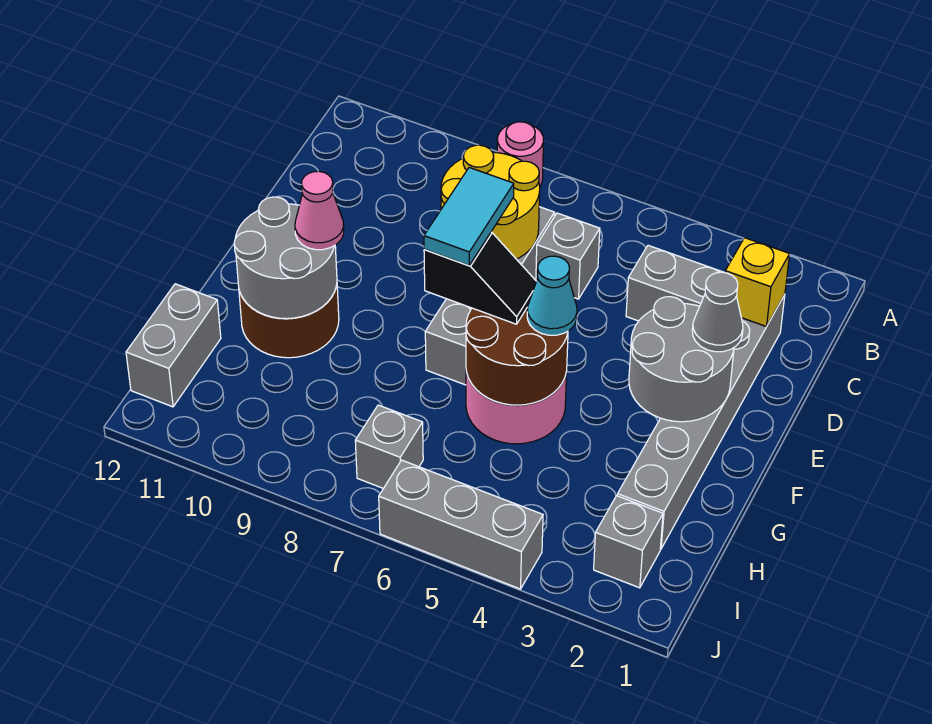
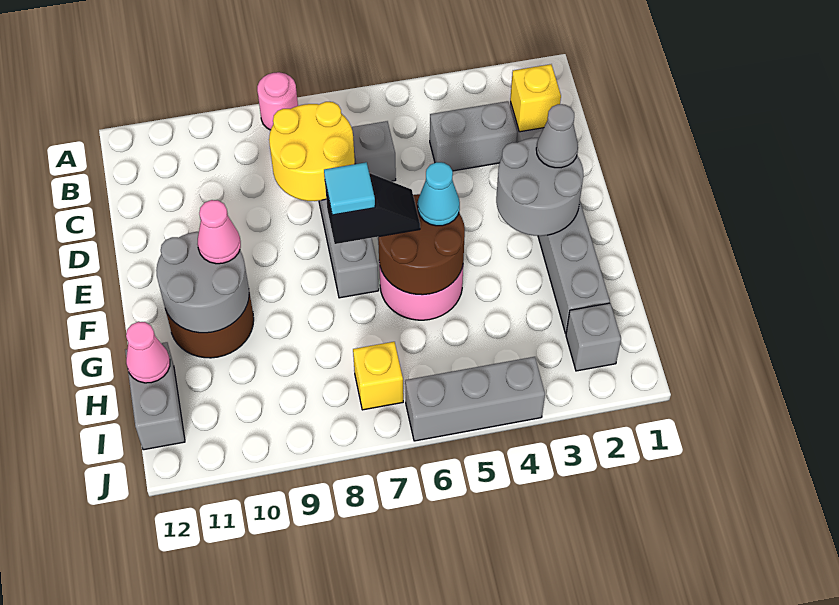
cyan tile E7:F7 level 4 -> cyan tile F7 level 4
none -> pink cone H12 level 2
grey brick I7 level 1 -> yellow brick I7 level 1

